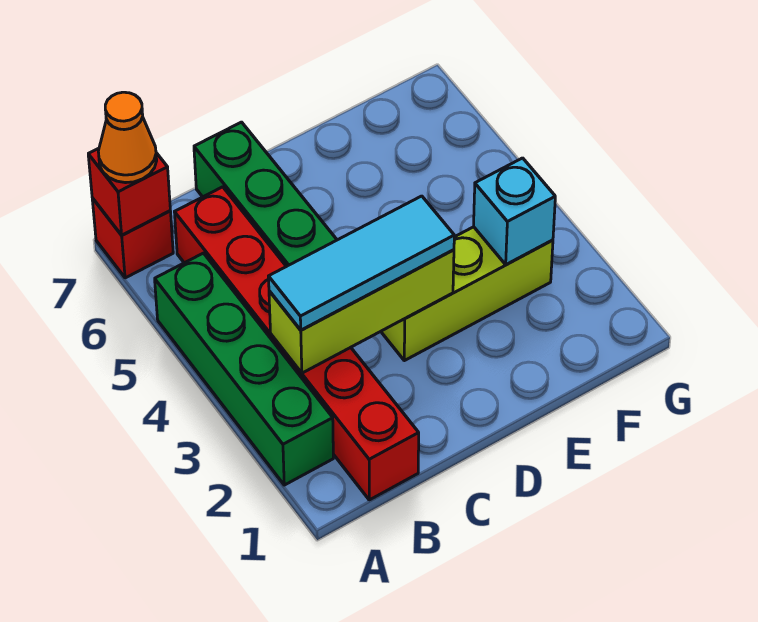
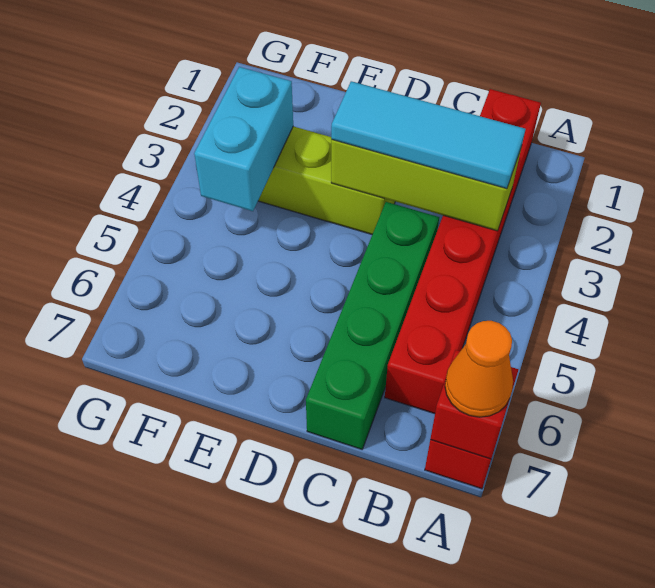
green brick A2:A5 level 1 -> none
cyan brick F3 level 2 -> cyan brick F3:F4 level 2

